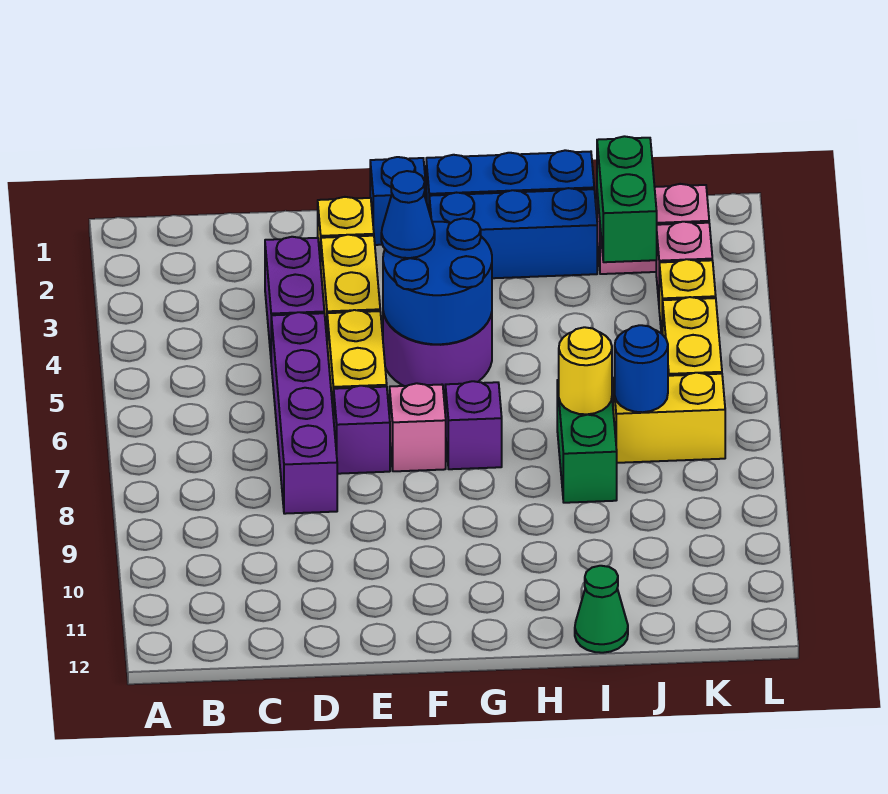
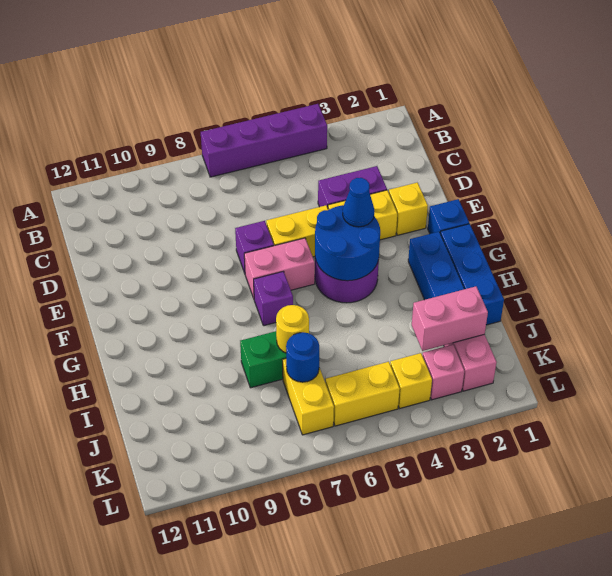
purple brick D5:D8 level 1 -> purple brick A4:A7 level 1
pink brick F7 level 1 -> pink brick F6:F7 level 1
green cone I12 level 1 -> none
green brick J2:J3 level 2 -> pink brick J2:J3 level 2

